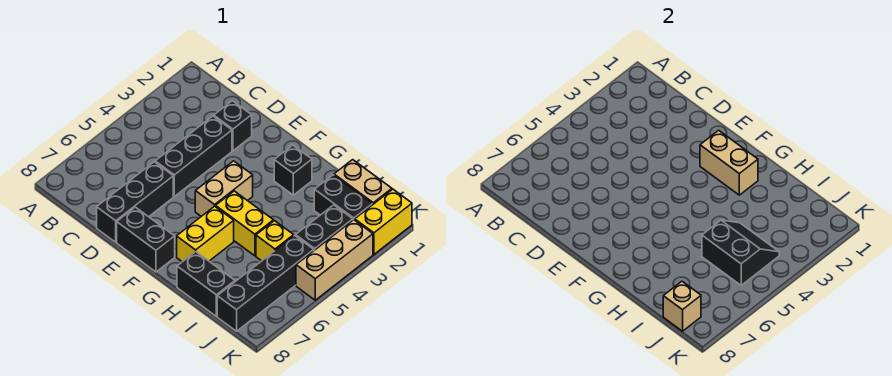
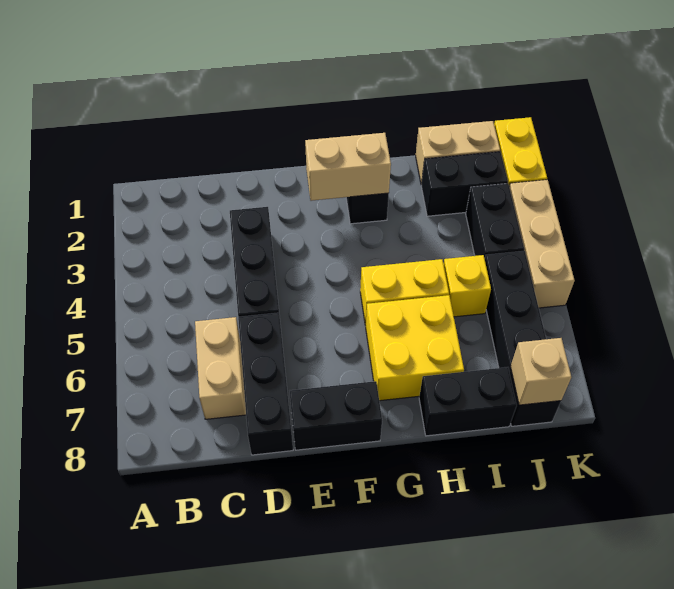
black brick D2 level 1 -> none
tan brick F4:F5 level 1 -> tan brick C6:C7 level 1
yellow brick G6:G7 level 1 -> yellow brick G6:H7 level 1
black slope I4:J5 level 2 top 5 -> none

